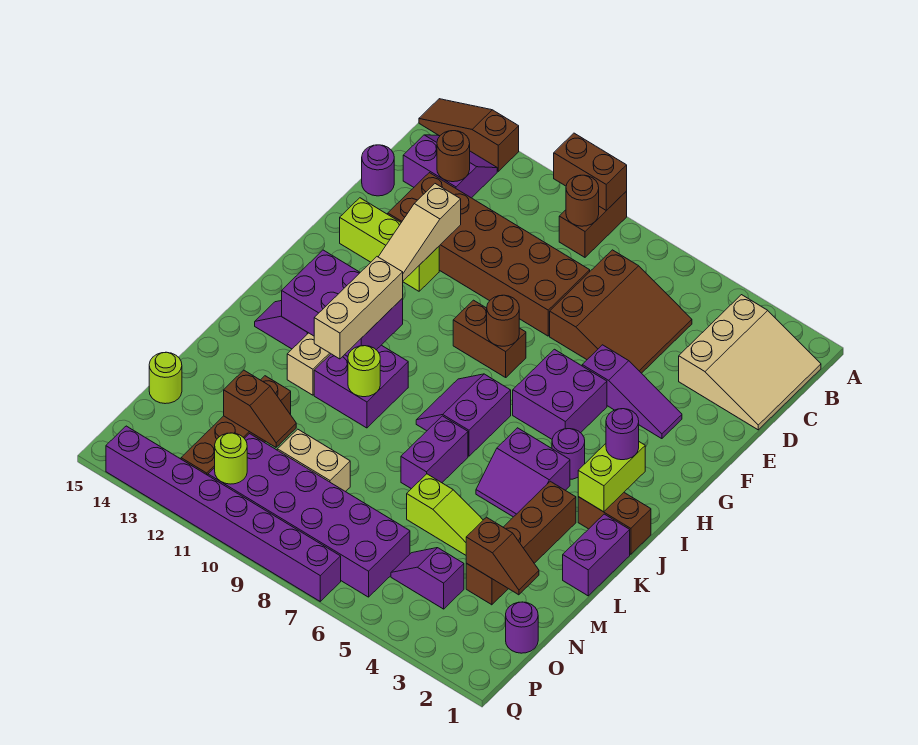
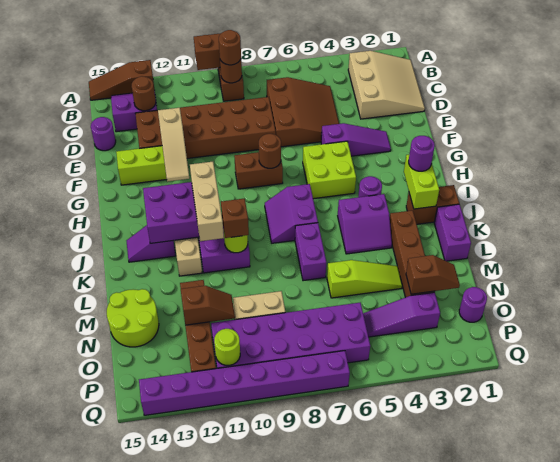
none -> brown round brick B9 level 3
purple brick G5:H6 level 1 -> lime brick G5:H6 level 1
none -> brown brick K10 level 3
lime round brick N15 level 1 -> lime round brick M14:N15 level 1
purple slope O4:O5 level 1 top 4 -> purple slope O3:O5 level 1 top 3

